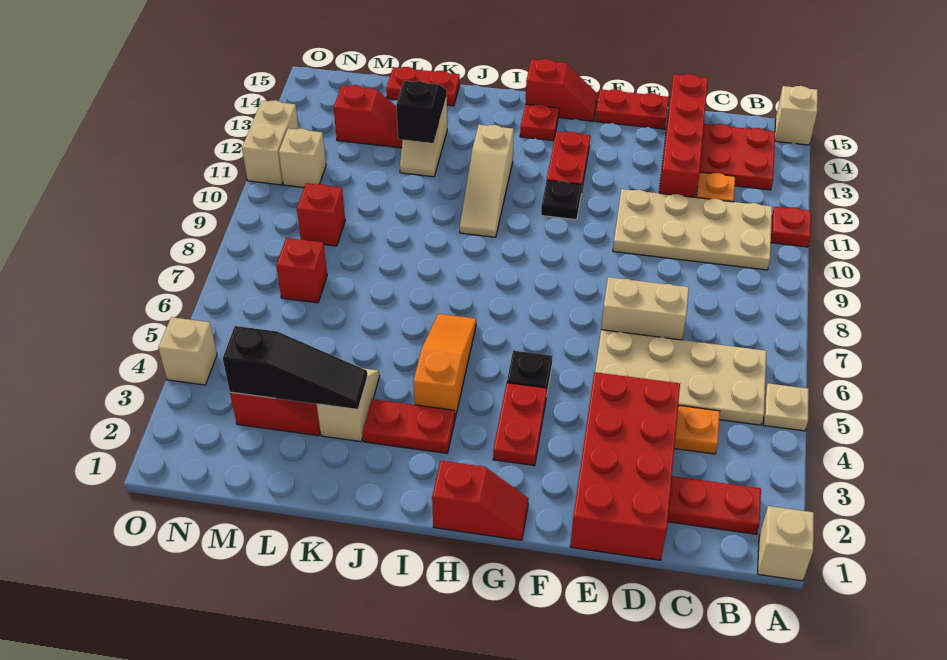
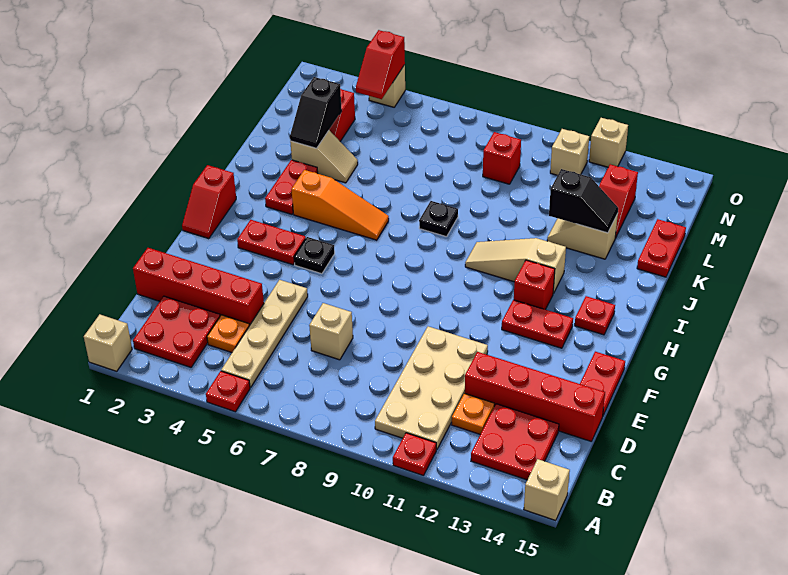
tan plate A5 level 1 -> red plate A5 level 1
red plate B2:C2 level 1 -> red plate B2:C3 level 1
tan plate B5:E6 level 1 -> tan plate B5:E5 level 1
red brick D1:E4 level 1 -> red brick D1:D4 level 1
tan brick D7:E7 level 1 -> tan brick D7 level 1
black plate G11 level 1 -> black plate J8 level 1
red slope G15:H15 level 1 top H -> red slope N4:O4 level 2 top O
black slope K3:M3 level 2 top M -> black slope K3:L3 level 2 top L
red brick M7 level 1 -> red brick H12 level 1
tan brick O11:O12 level 1 -> tan brick O12 level 1

